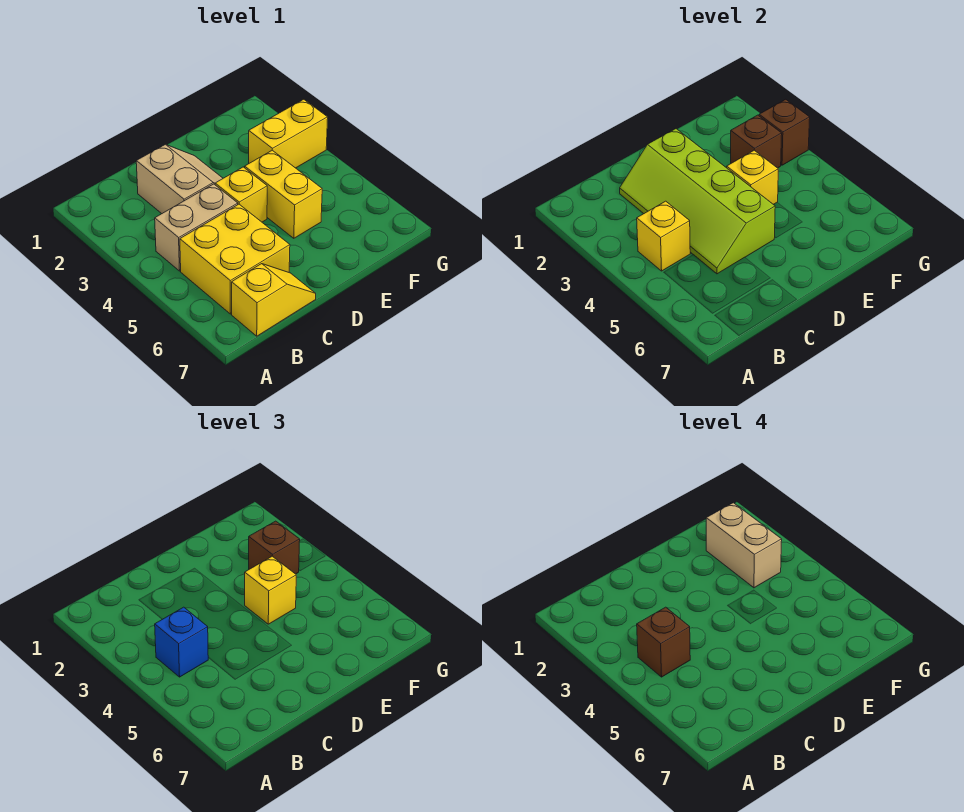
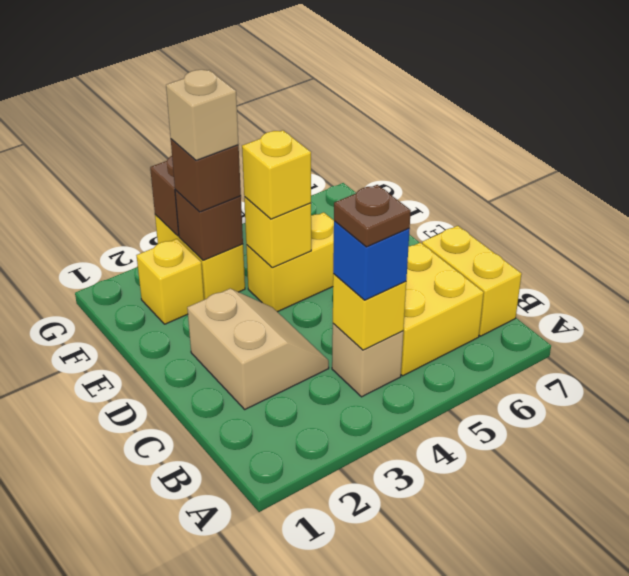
tan brick B4:C4 level 1 -> tan brick B4 level 1
brown brick B4 level 4 -> brown plate B4 level 4
yellow slope B7:C7 level 1 top B -> yellow brick B7:C7 level 1
tan slope C2:D3 level 1 top C -> tan slope C2:D3 level 1 top 2
lime slope C2:D5 level 2 top D -> none
yellow brick D4 level 1 -> yellow brick F2 level 1
tan brick F2:F3 level 4 -> tan brick F3 level 4

